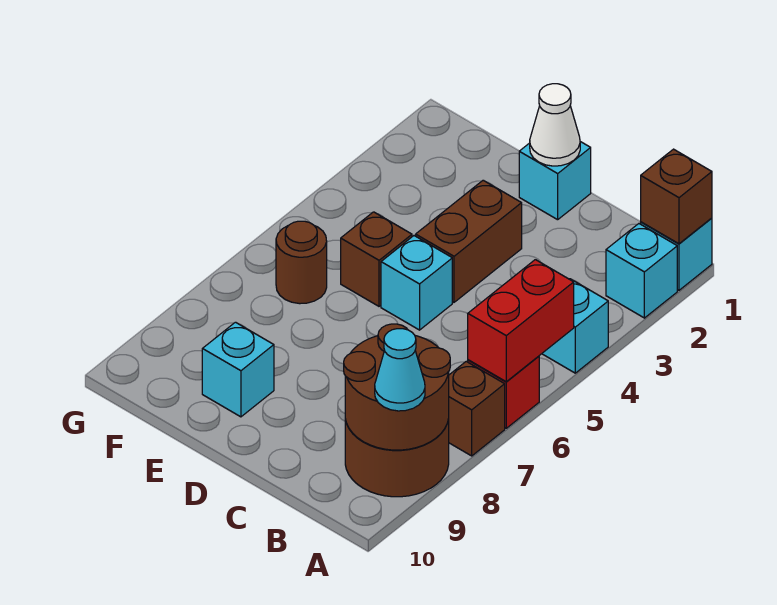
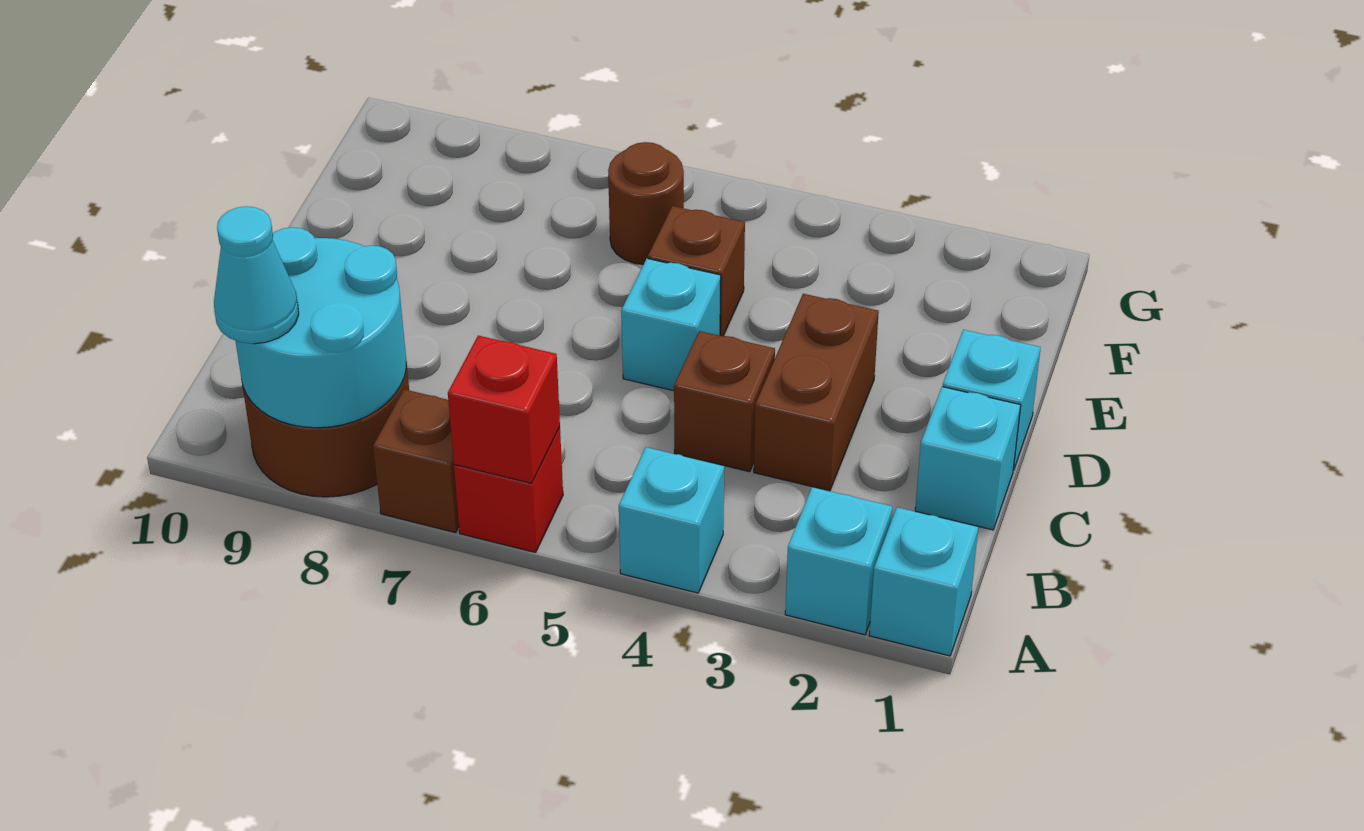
brown brick A1 level 2 -> brown brick C4 level 1
red brick A5:A6 level 2 -> red brick A6 level 2
brown round brick A8:B9 level 2 -> cyan round brick A8:B9 level 2
white cone D1 level 2 -> none
brown brick D3:D4 level 1 -> brown brick C3:D3 level 1
cyan brick E9 level 1 -> cyan brick C1 level 1

